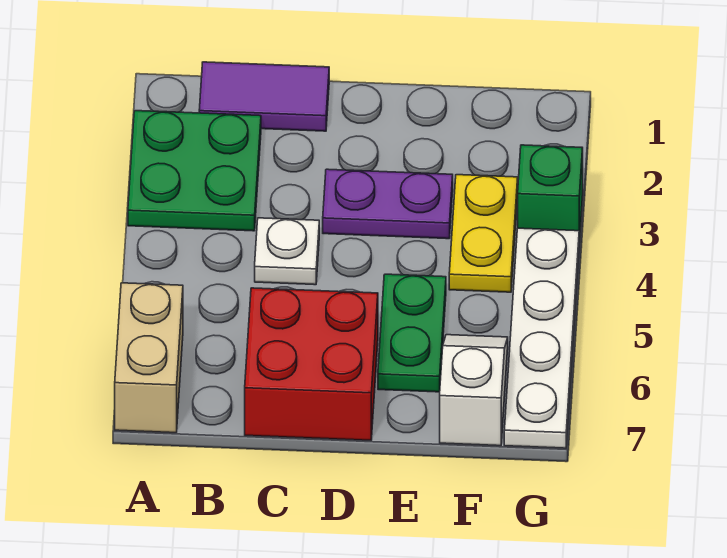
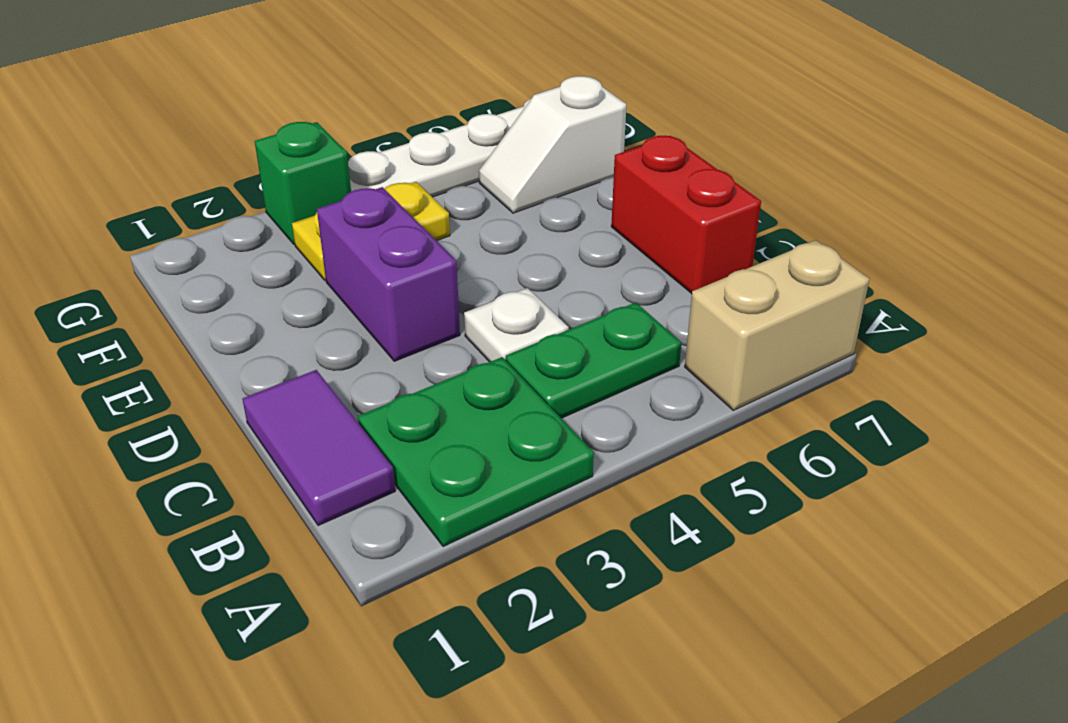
red brick C6:D7 level 1 -> red brick C7:D7 level 1
purple plate D3:E3 level 1 -> purple brick D3:E3 level 1
green plate E5:E6 level 1 -> green plate B4:B5 level 1

